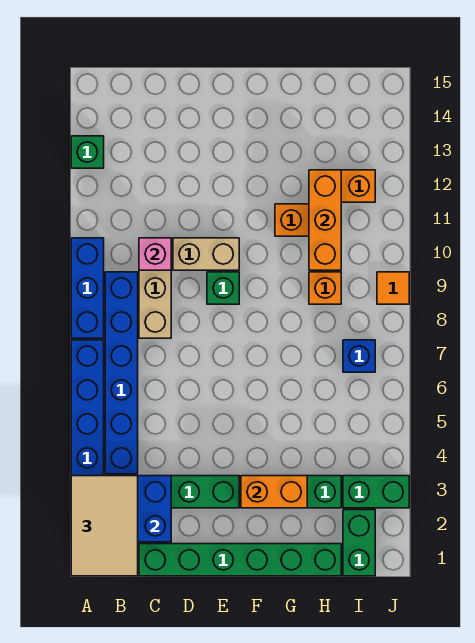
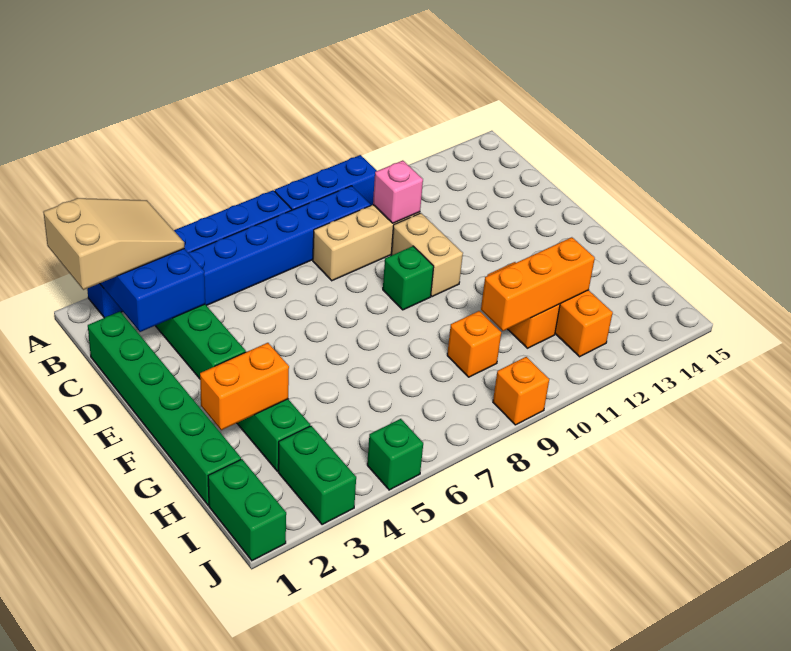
tan tile A1:B3 level 3 -> tan slope A1:B3 level 3 top 1
green brick A13 level 1 -> green brick J5 level 1
orange brick F3:G3 level 2 -> orange brick G2:G3 level 2
green brick I1:I2 level 1 -> green brick I1:J1 level 1
blue brick I7 level 1 -> none
orange tile J9 level 1 -> orange brick J9 level 1

